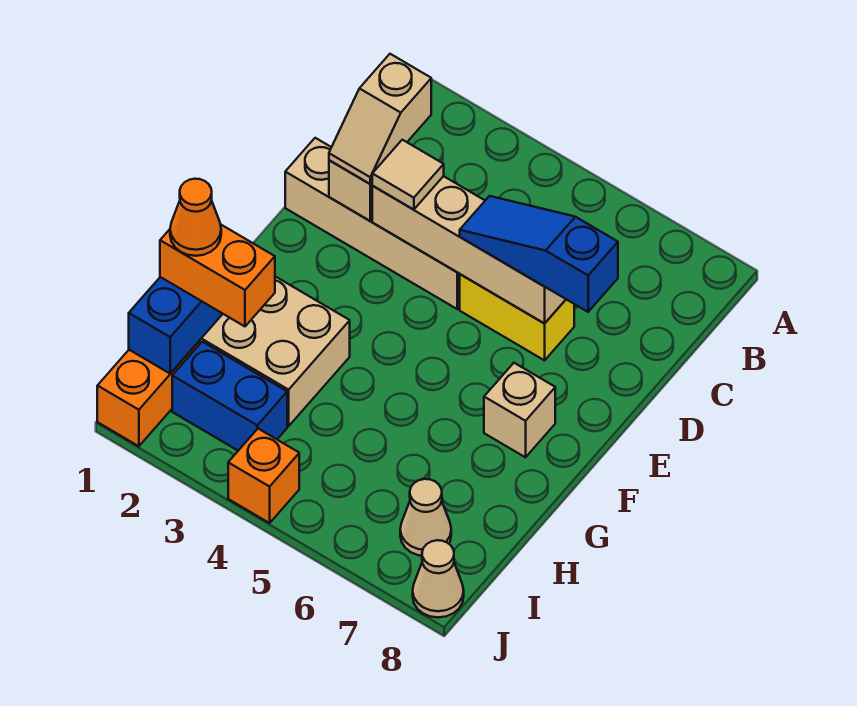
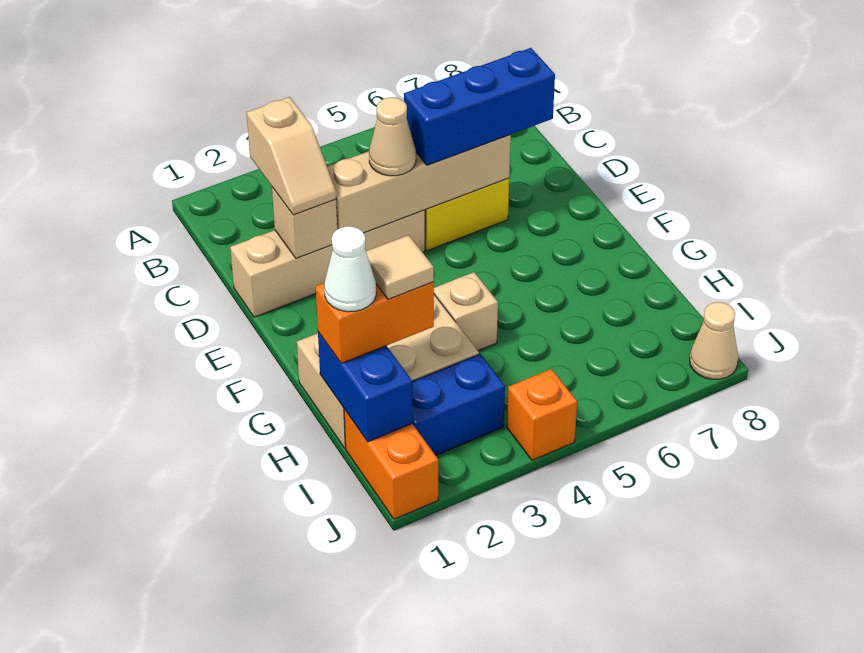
tan tile D3 level 3 -> tan tile H2 level 4
blue slope D5:D7 level 3 top 7 -> blue brick D5:D7 level 3
tan brick F7 level 1 -> tan brick G4 level 1
orange cone H1 level 4 -> white cone H1 level 4
tan cone I7 level 1 -> tan cone D4 level 3

